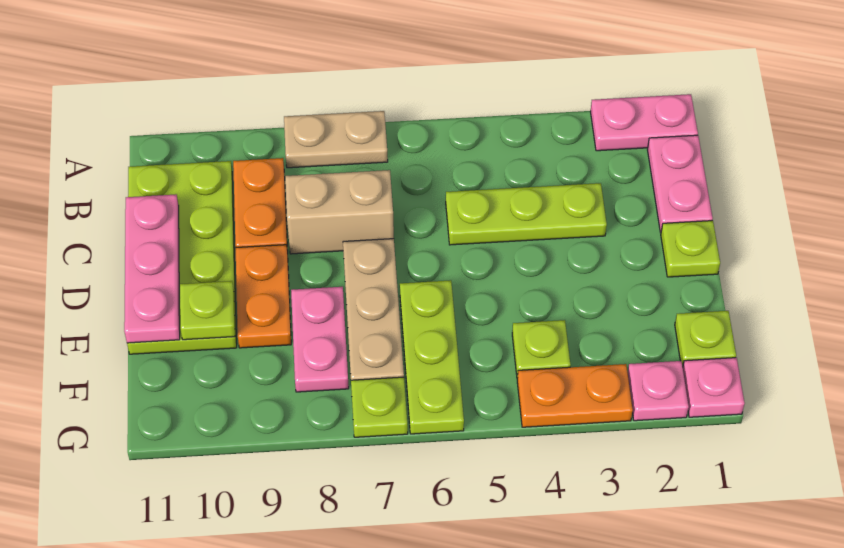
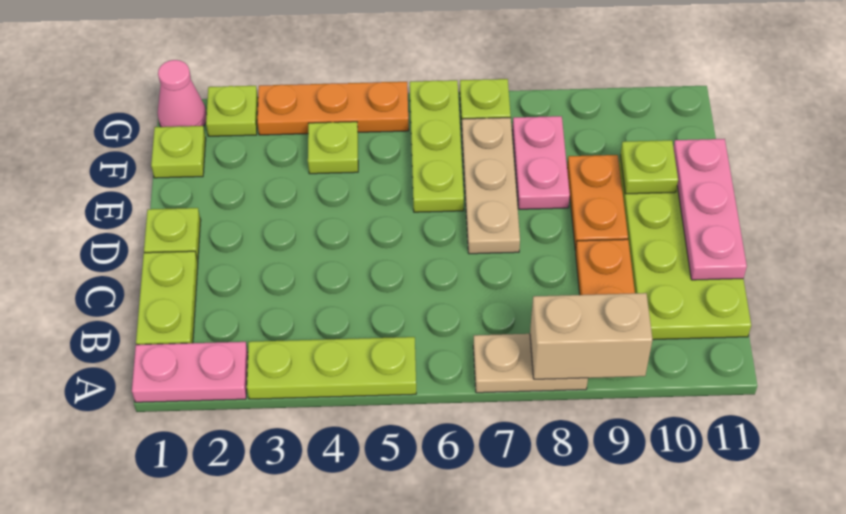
pink plate B1:C1 level 1 -> lime plate B1:C1 level 1
lime plate C3:C5 level 1 -> lime plate A3:A5 level 1
tan brick C7:C8 level 1 -> tan brick A8:A9 level 2
pink plate G1 level 1 -> pink cone G1 level 1
pink plate G2 level 1 -> lime plate G2 level 1
orange plate G3:G4 level 1 -> orange plate G3:G5 level 1

